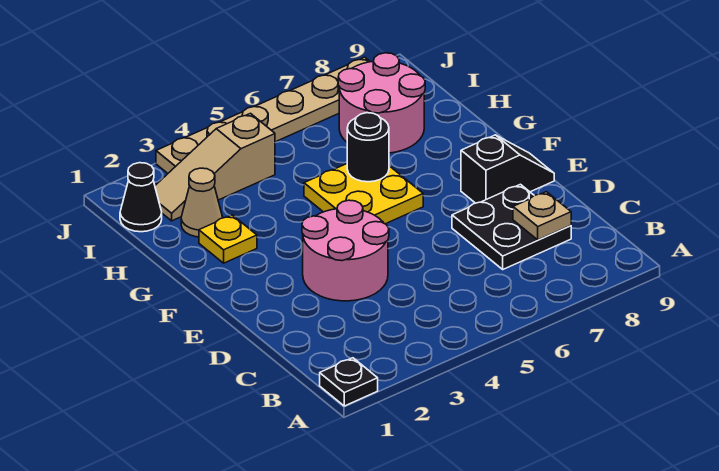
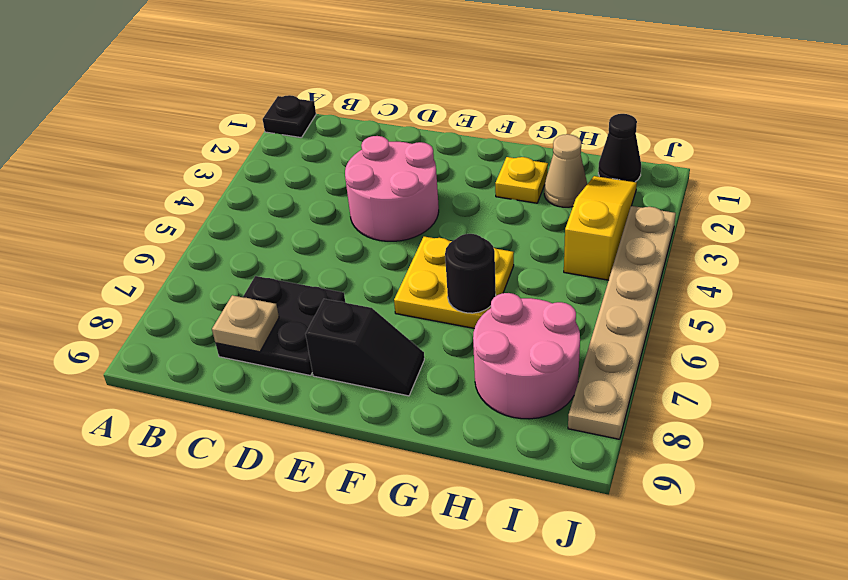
black slope E8:E9 level 1 top 8 -> black slope E8:F8 level 1 top E
tan slope I2:I4 level 1 top 4 -> yellow slope I2:I4 level 1 top 4

